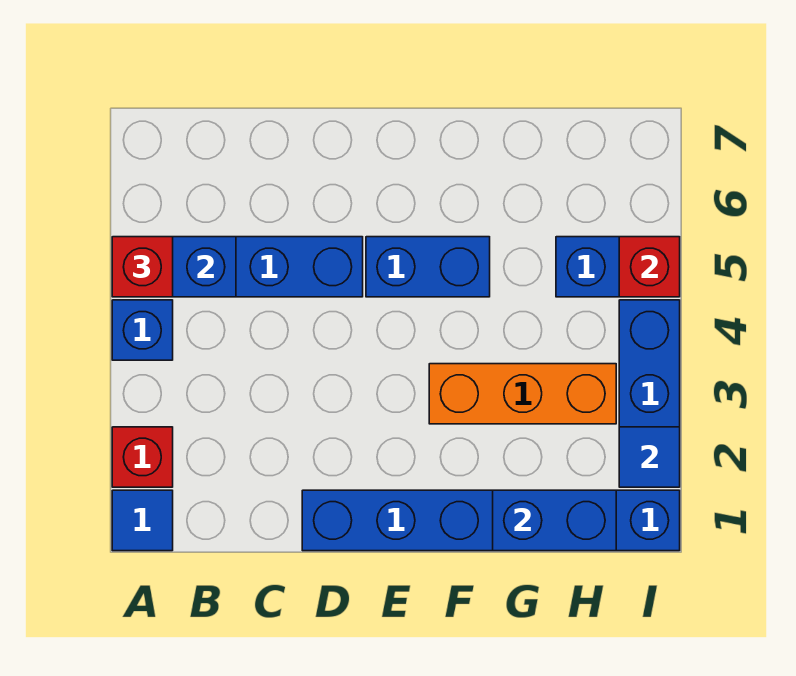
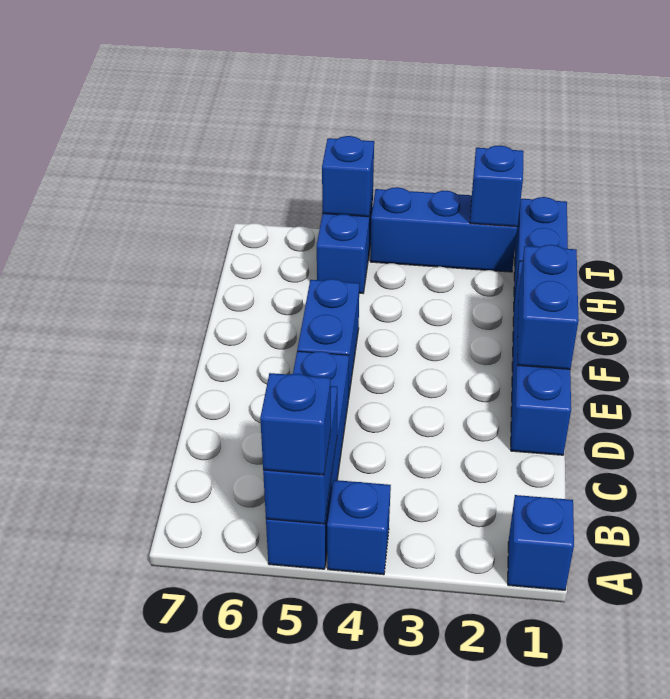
blue tile A1 level 1 -> blue brick A1 level 1
red brick A2 level 1 -> none
red brick A5 level 3 -> blue brick A5 level 3
orange brick F3:H3 level 1 -> none
blue brick G1:H1 level 2 -> blue brick E1:F1 level 2
blue tile I2 level 2 -> blue brick I2 level 2
red brick I5 level 2 -> blue brick I5 level 2

